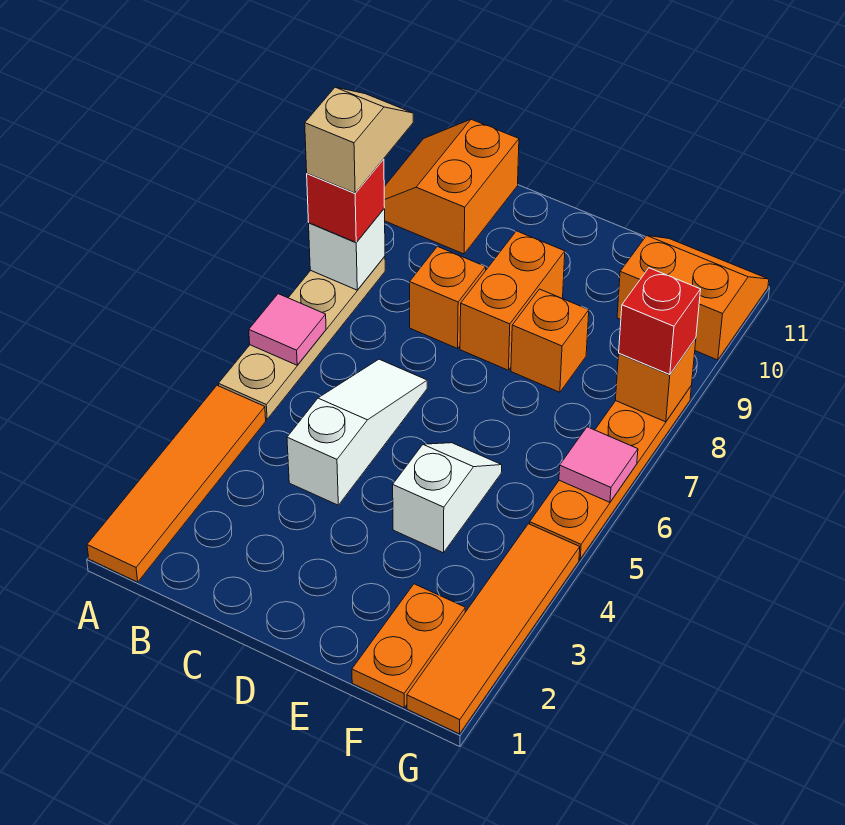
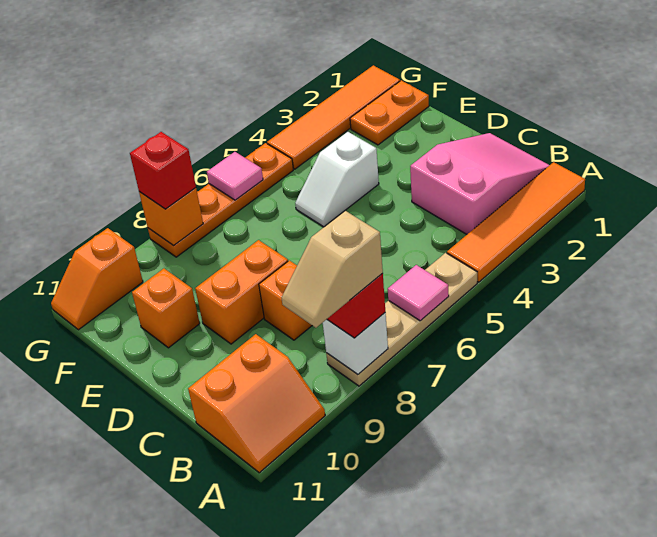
none -> pink slope B1:C3 level 1 top 3
white slope C4:C6 level 1 top 4 -> none
orange brick E8 level 1 -> orange brick E10 level 1
orange slope F10:G11 level 1 top 10 -> orange slope G10:G11 level 1 top 10

